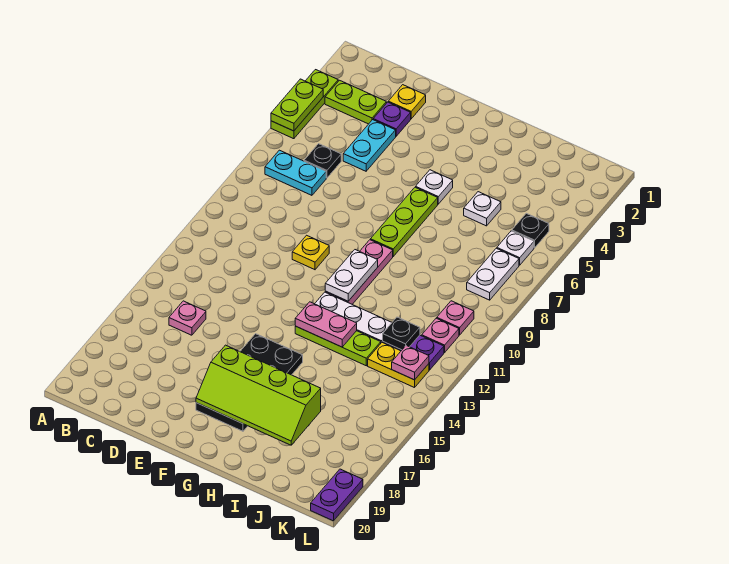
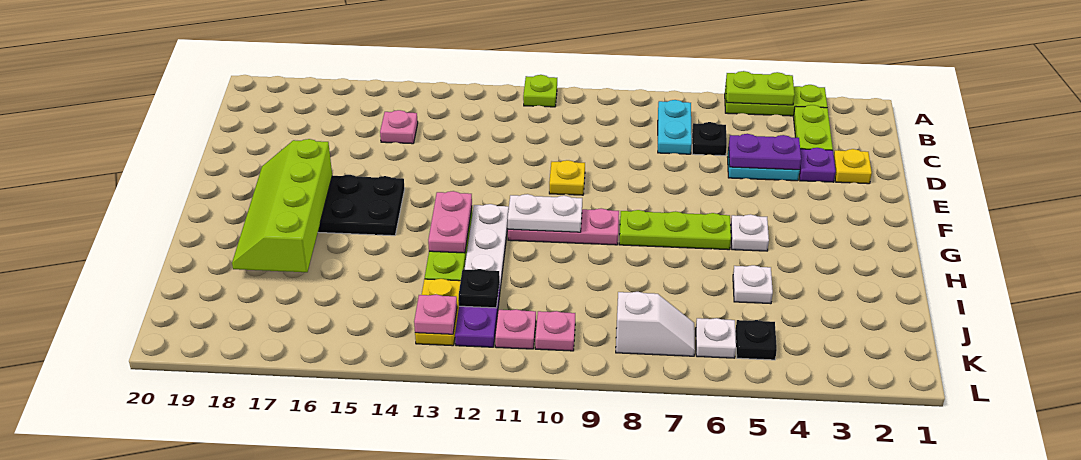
none -> lime plate A11 level 1
white plate K7:K8 level 1 -> white slope K7:K8 level 1 top 8
purple plate L19:L20 level 1 -> purple plate D4:D5 level 2

